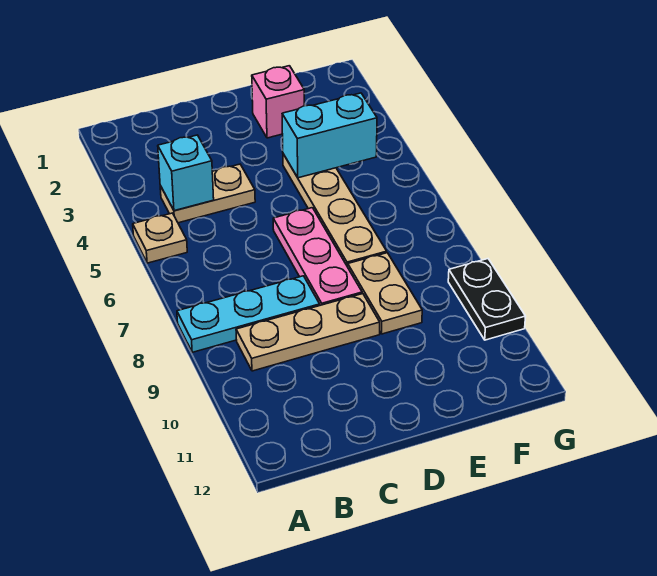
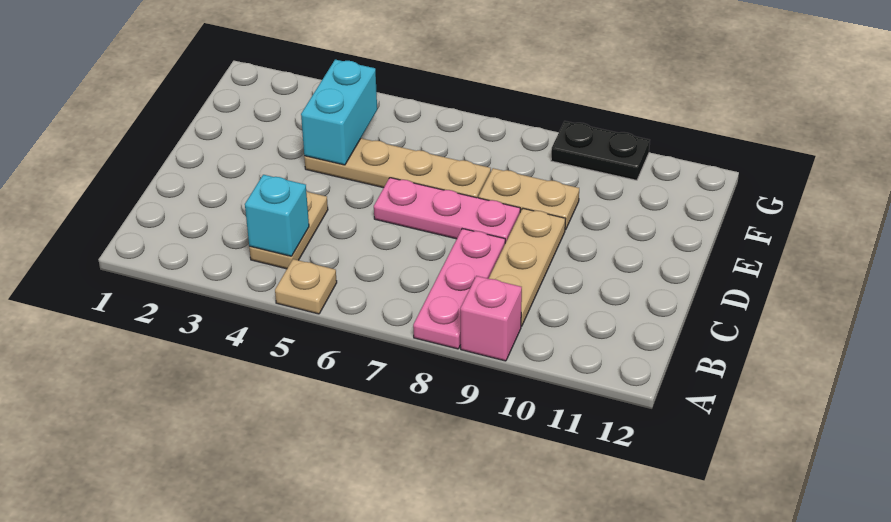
cyan plate A8:C8 level 1 -> pink plate A8:C8 level 1
pink brick E2 level 1 -> pink brick A9 level 1

